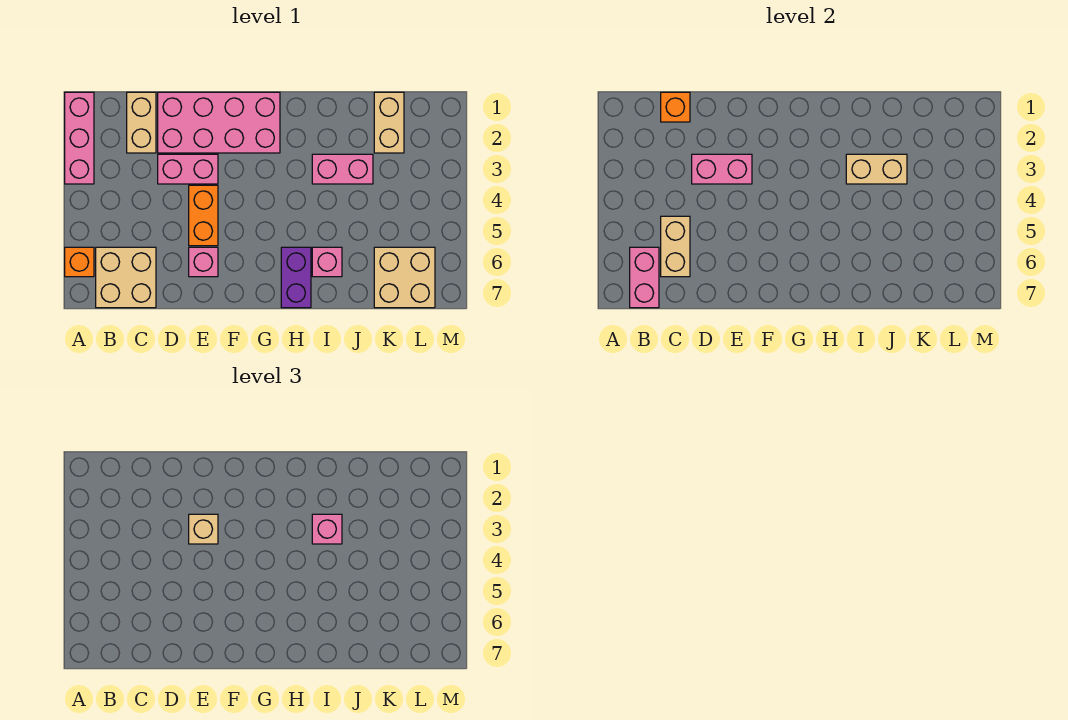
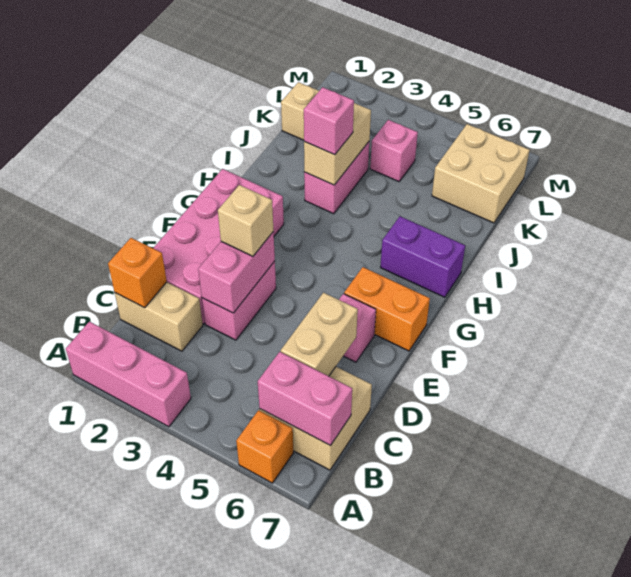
tan brick C5:C6 level 2 -> tan brick C6:D6 level 2
orange brick E4:E5 level 1 -> orange brick F6:F7 level 1
pink brick I6 level 1 -> pink brick K4 level 1

